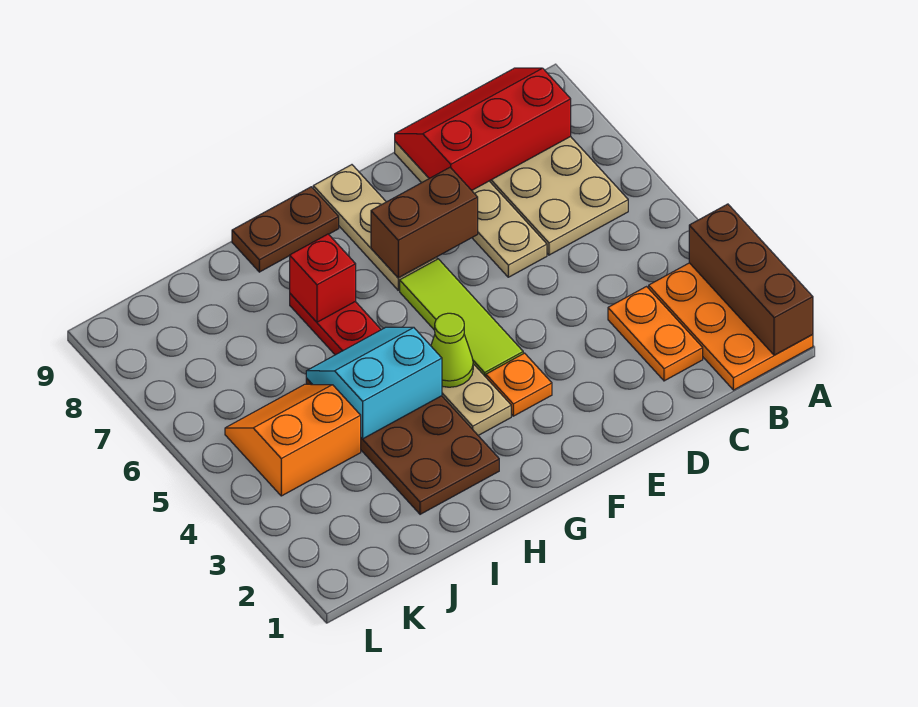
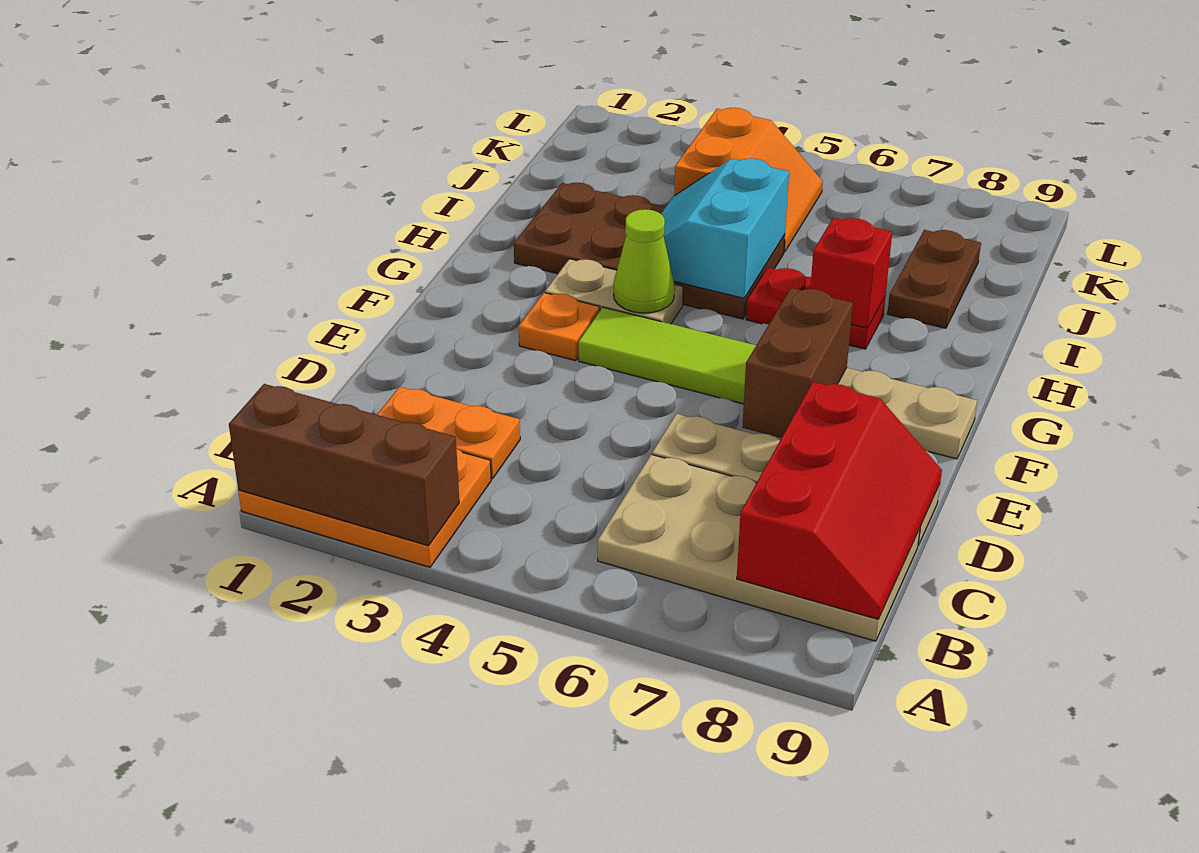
brown plate G9:H9 level 1 -> brown plate I8:J8 level 1
cyan slope H4:I5 level 2 top 4 -> cyan slope H4:I5 level 2 top 5

